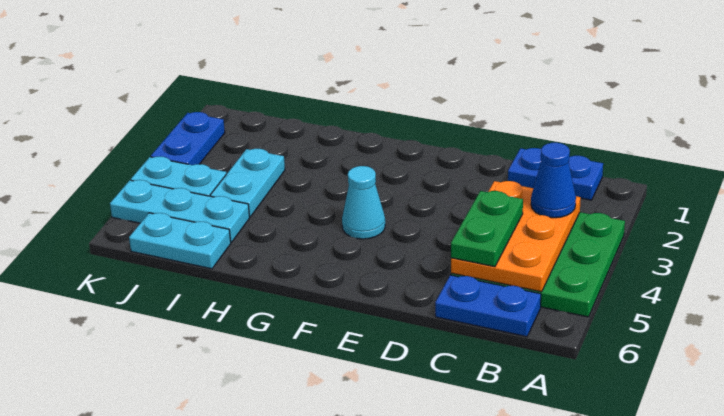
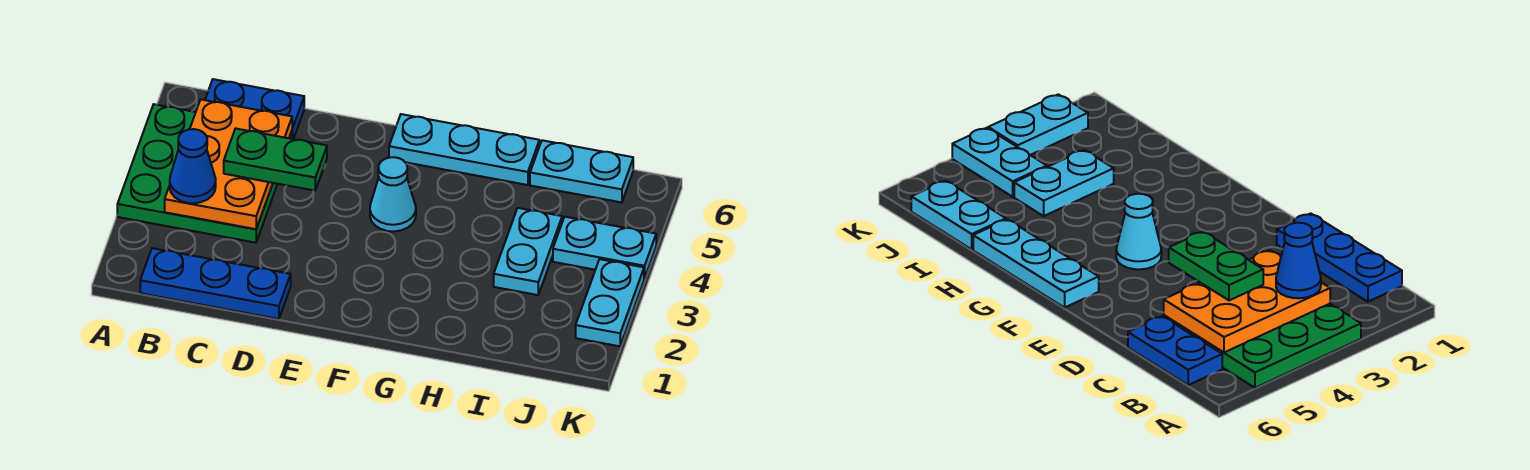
blue plate B1:C1 level 1 -> blue plate B1:D1 level 1
green plate C4:C5 level 3 -> green plate C4:D4 level 3
cyan plate I5:K5 level 1 -> cyan plate F6:H6 level 1
blue plate K2:K3 level 1 -> cyan plate K2:K3 level 1

